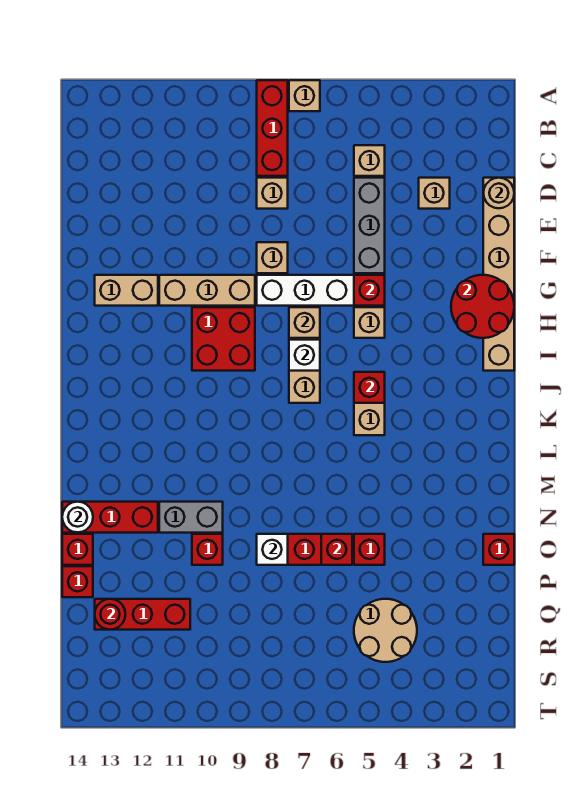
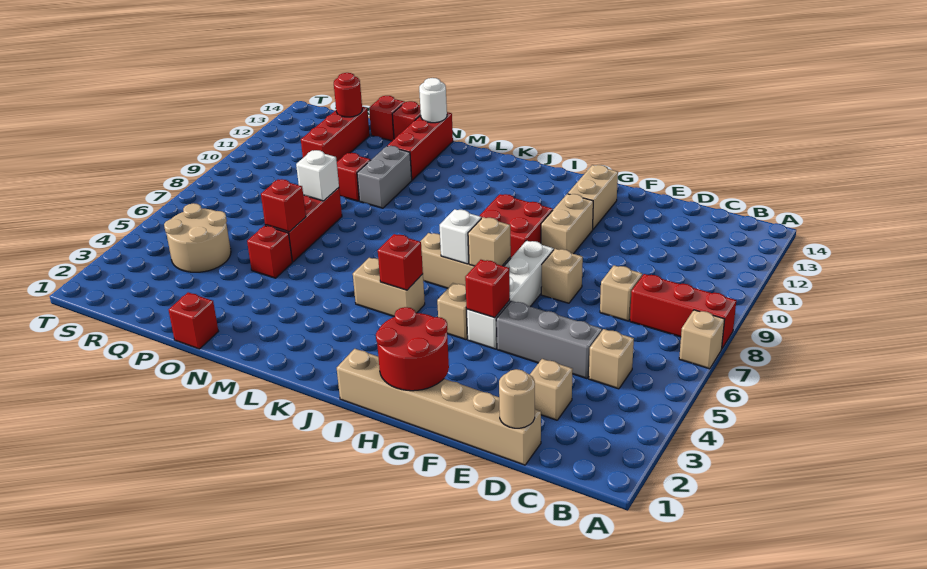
tan brick G9:G11 level 1 -> tan brick G10:G11 level 1

